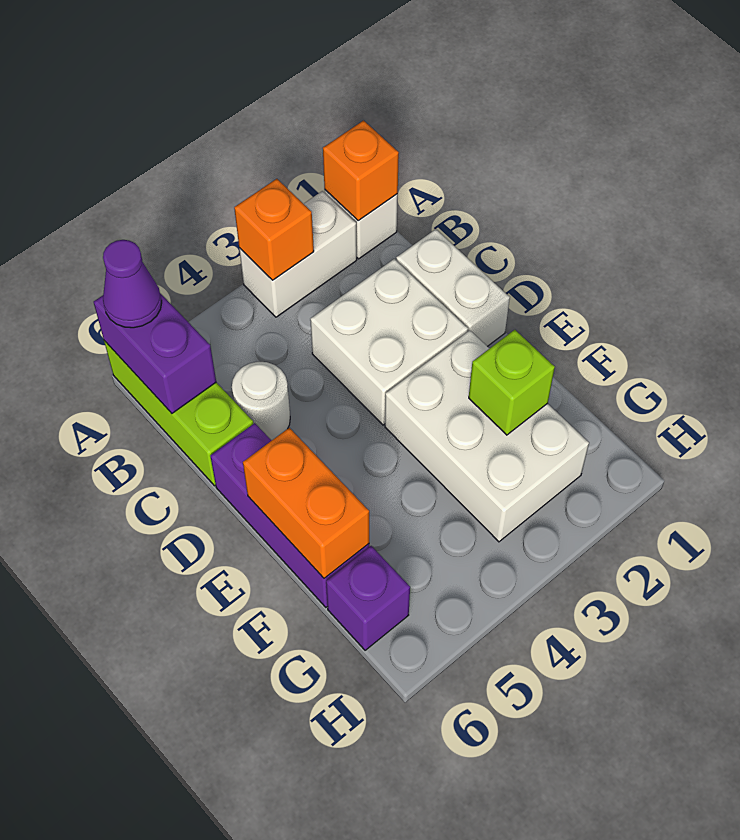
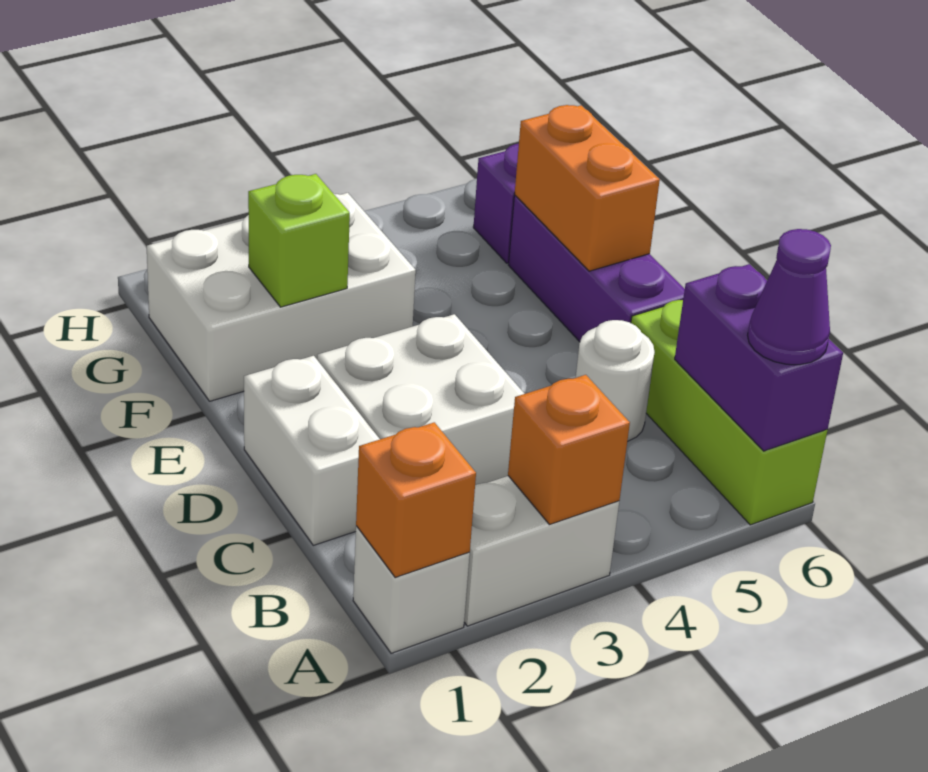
white brick E2:G3 level 1 -> white brick F1:G3 level 1

